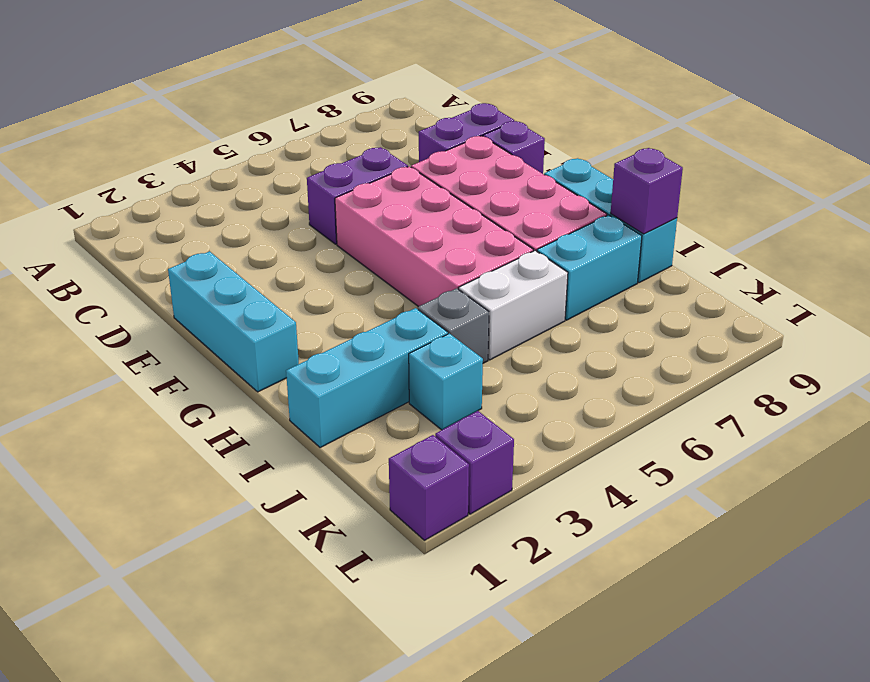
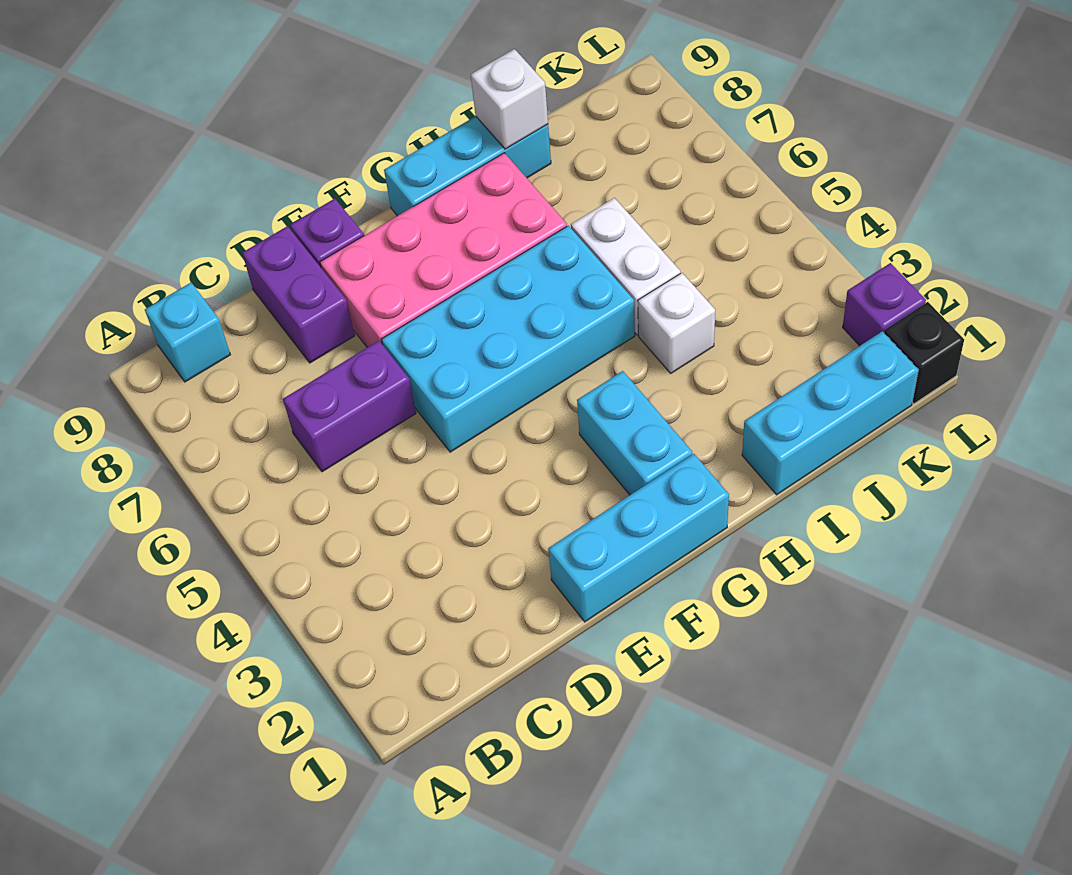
purple brick D5:D6 level 1 -> purple brick C6:D6 level 1
pink brick E5:H6 level 1 -> cyan brick E5:H6 level 1
cyan brick I1:I3 level 1 -> cyan brick I1:K1 level 1
grey brick I4 level 1 -> white brick I4 level 1
cyan brick I7:I8 level 1 -> cyan brick G2:G3 level 1
purple brick I9 level 2 -> white brick I9 level 2
cyan brick J3 level 1 -> cyan brick B9 level 1
purple brick L1 level 1 -> black brick L1 level 1

